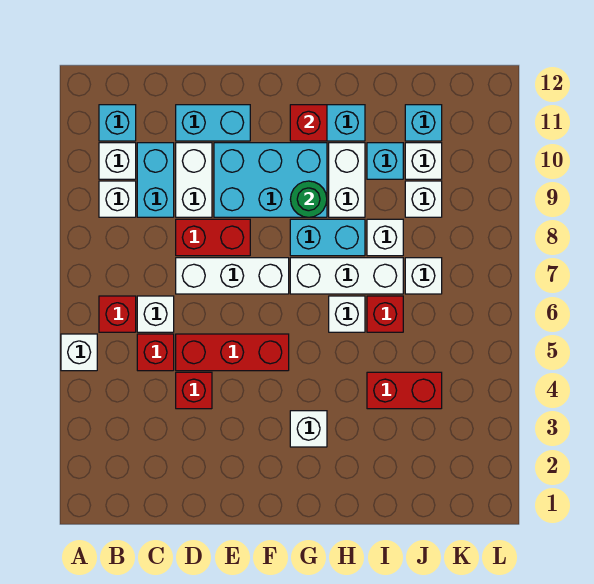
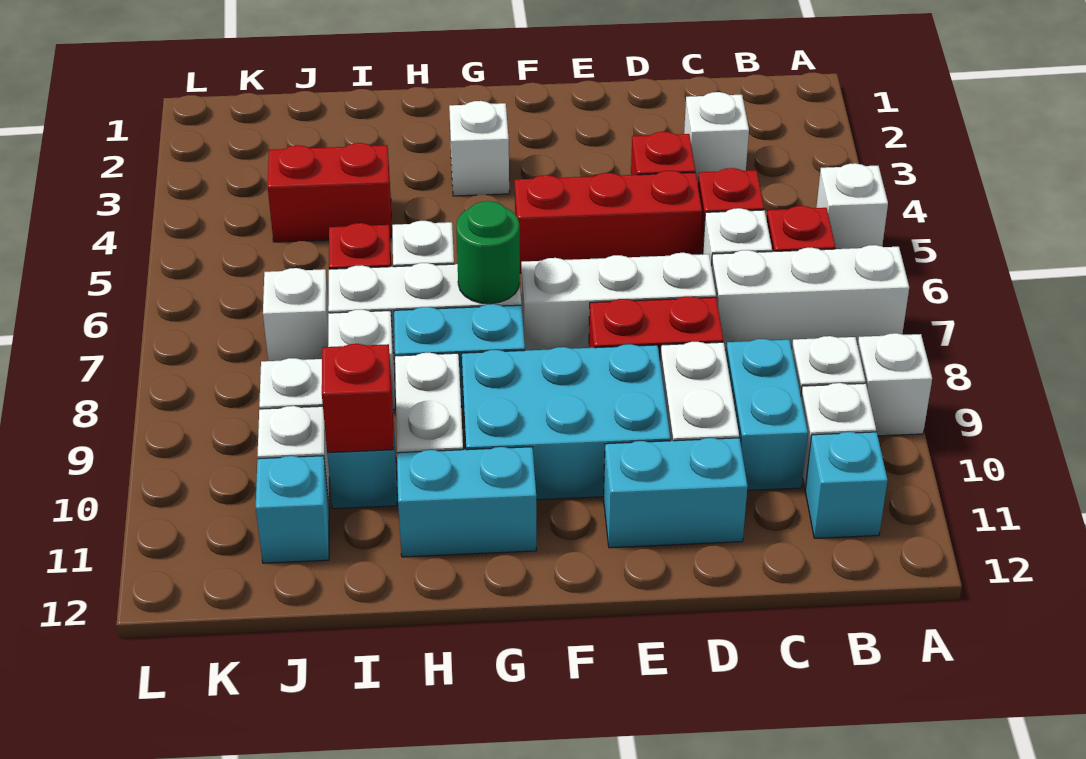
none -> white brick A7:C7 level 1
none -> white brick A9 level 1
none -> white brick C3 level 1
green round brick G9 level 2 -> green round brick G7 level 2
red brick G11 level 2 -> red brick I10 level 2

